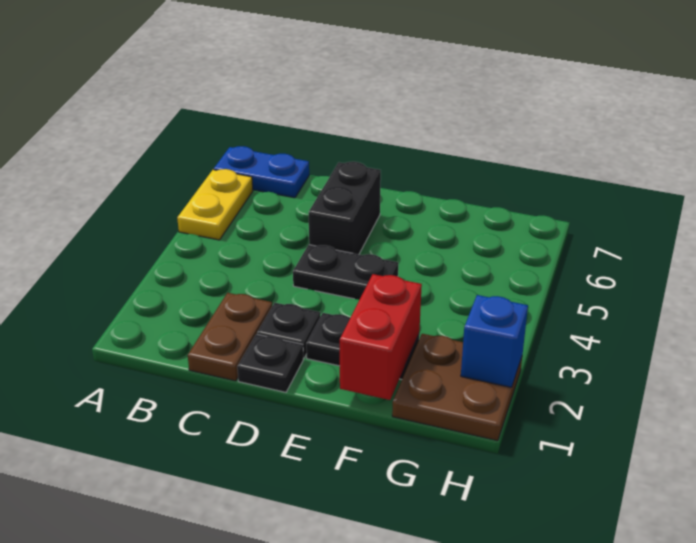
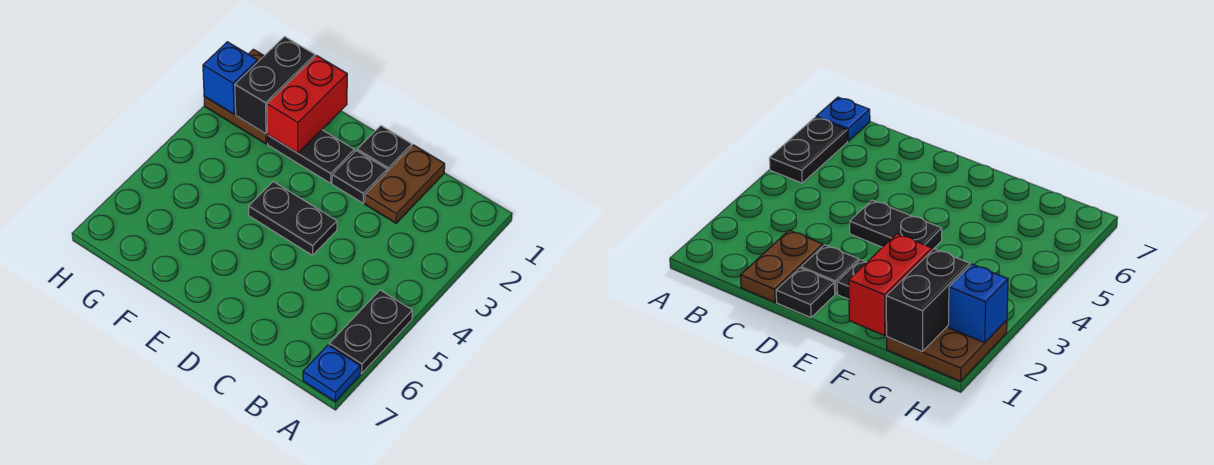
yellow plate A5:A6 level 1 -> black plate A5:A6 level 1
blue plate A7:B7 level 1 -> blue plate A7 level 1
black brick D5:D6 level 1 -> black brick G1:G2 level 2

